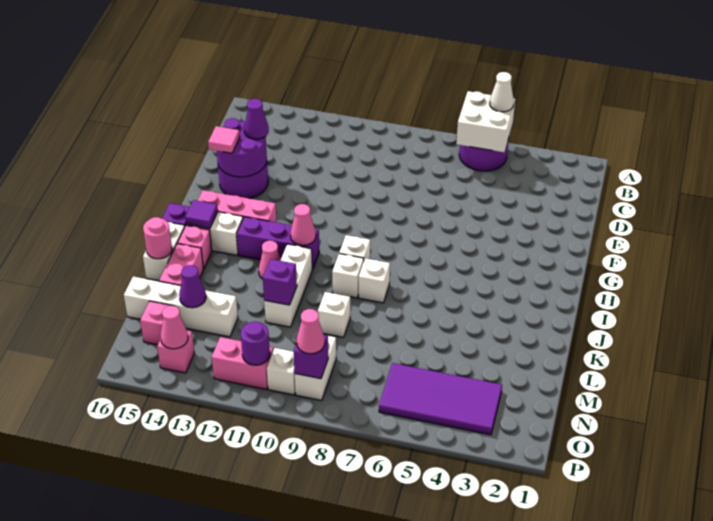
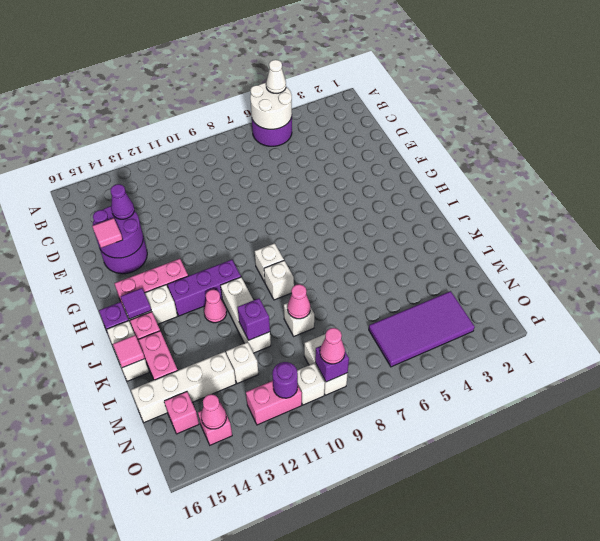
white brick A5:B6 level 2 -> white round brick A5:B6 level 2
pink cone I11 level 2 -> pink cone L9 level 2
white brick J8 level 1 -> white brick M12 level 1
pink round brick K16 level 2 -> pink tile K16 level 2
purple cone M14 level 2 -> none

